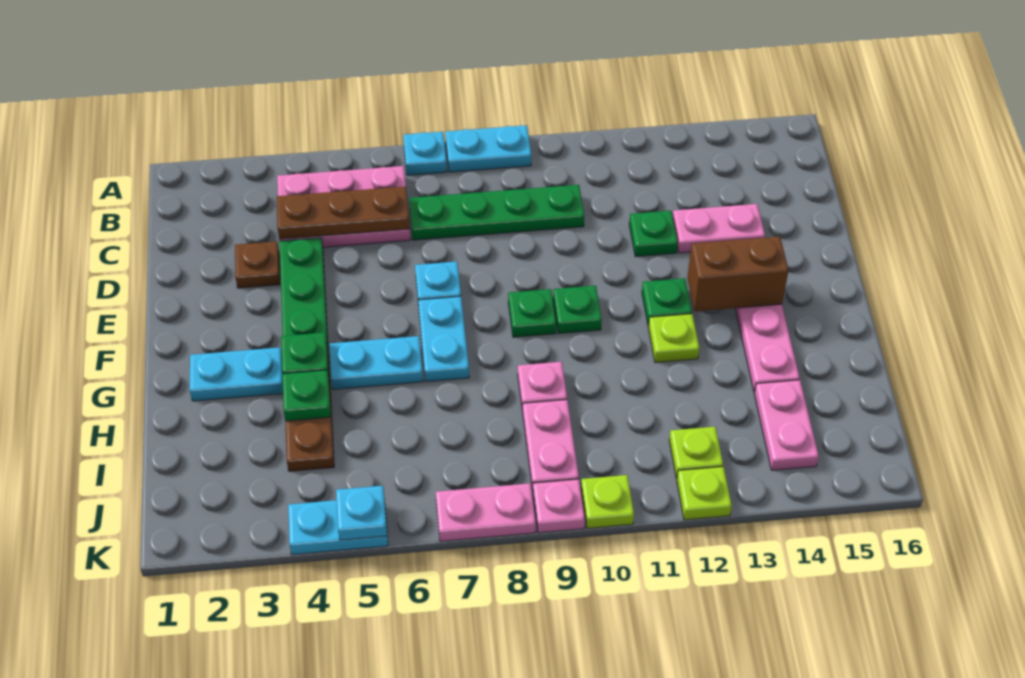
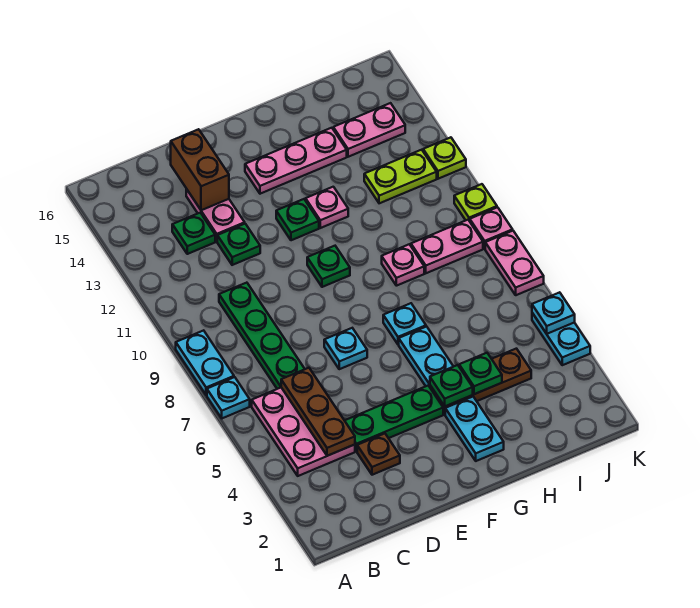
cyan plate F7:G7 level 1 -> cyan plate G7 level 1
green plate F9 level 1 -> green plate C13 level 1
brown brick F13:F14 level 2 -> brown brick D14:D15 level 2
lime plate G12 level 1 -> pink plate G12 level 1
lime plate J12 level 1 -> lime plate I12:J12 level 1

